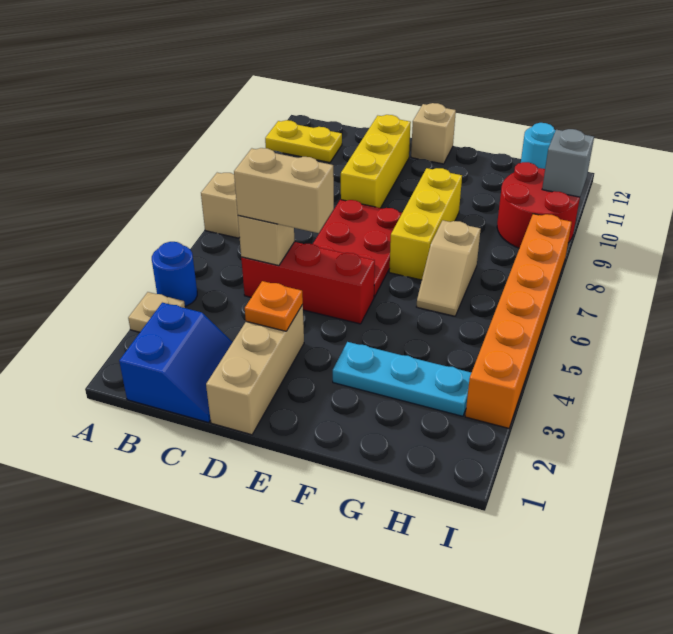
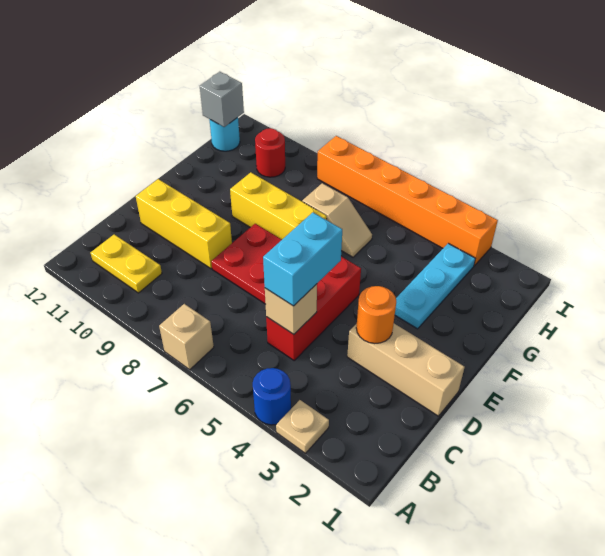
yellow plate A11:B11 level 1 -> yellow plate B10:B11 level 1
blue slope B1:C2 level 1 top B -> none
tan brick C5:D5 level 3 -> cyan brick C5:D5 level 3
orange plate D3 level 2 -> orange round brick D3 level 2
tan brick E12 level 1 -> none
red round brick H9:I10 level 1 -> red round brick H10 level 1
grey brick I10 level 2 -> grey brick H12 level 2

